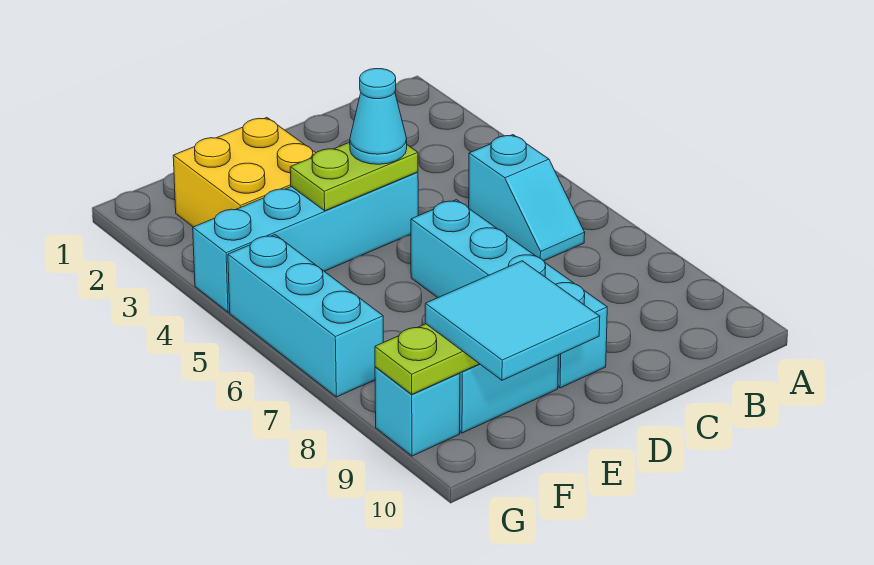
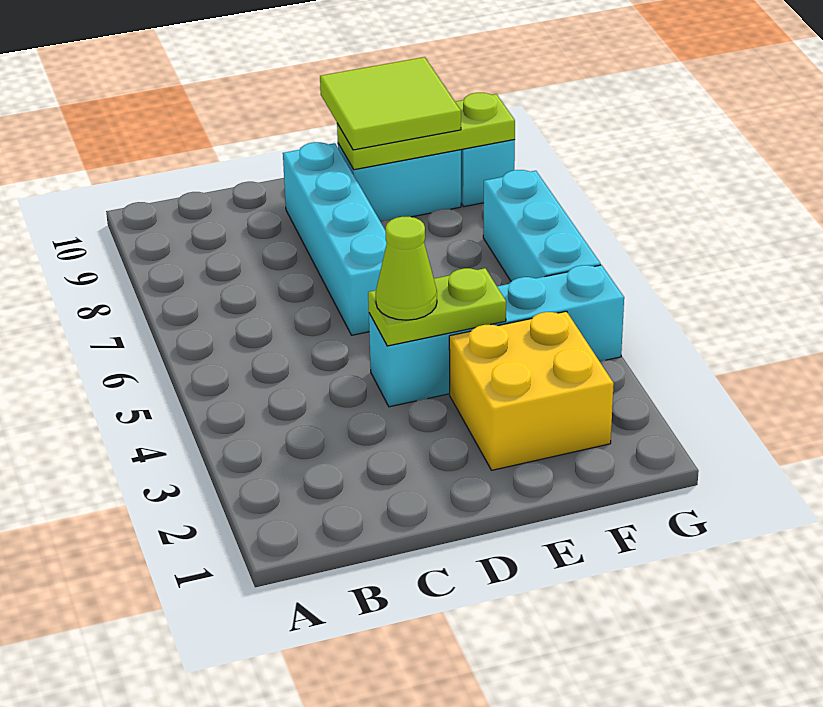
cyan slope B5:B6 level 1 top 5 -> none
cyan cone D4 level 3 -> lime cone D4 level 3
cyan tile E9:F10 level 3 -> lime tile E9:F10 level 3

